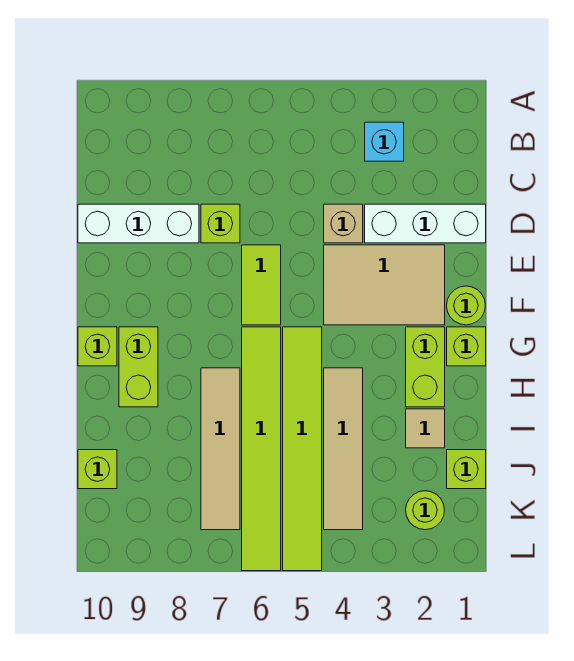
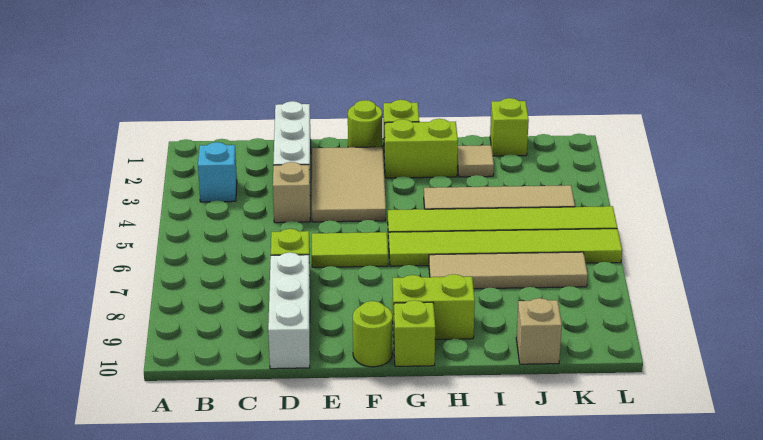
lime brick J10 level 1 -> tan brick J10 level 1
lime round brick K2 level 1 -> lime round brick F10 level 1

